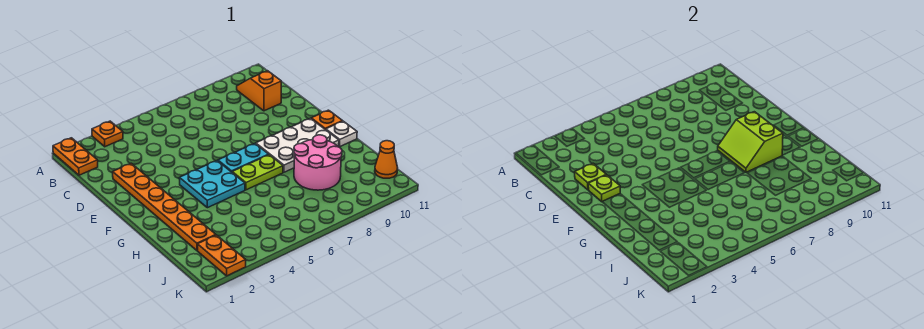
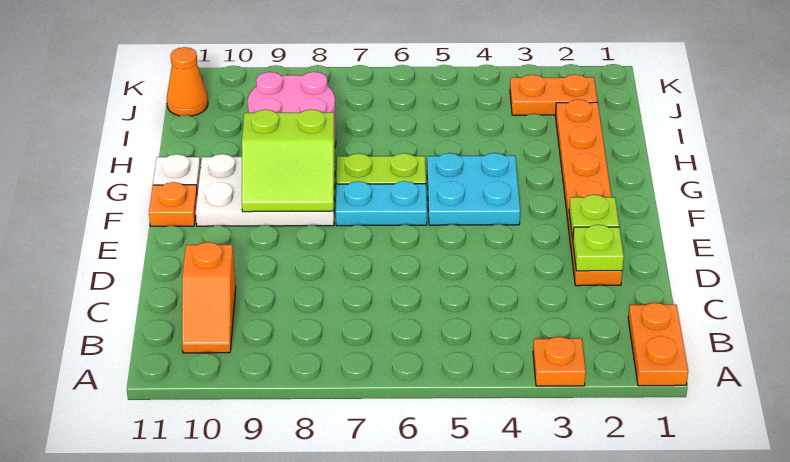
lime slope F8:G9 level 2 top 9 -> lime slope F8:G9 level 2 top G
orange plate J2:K2 level 1 -> orange plate J2:J3 level 1

